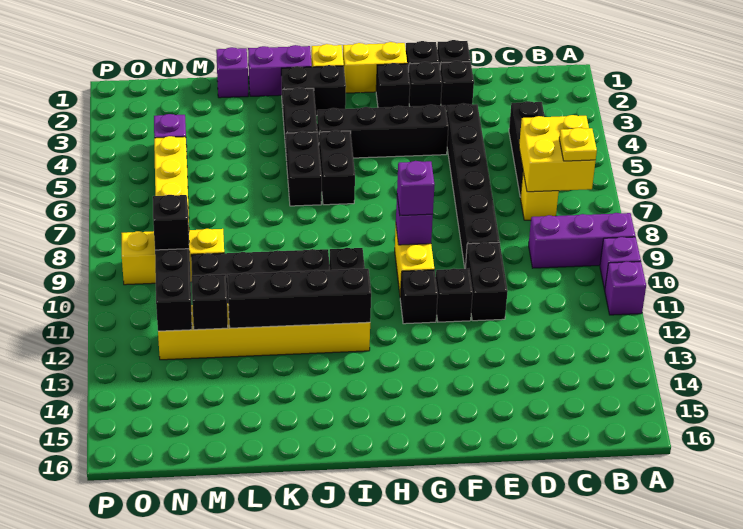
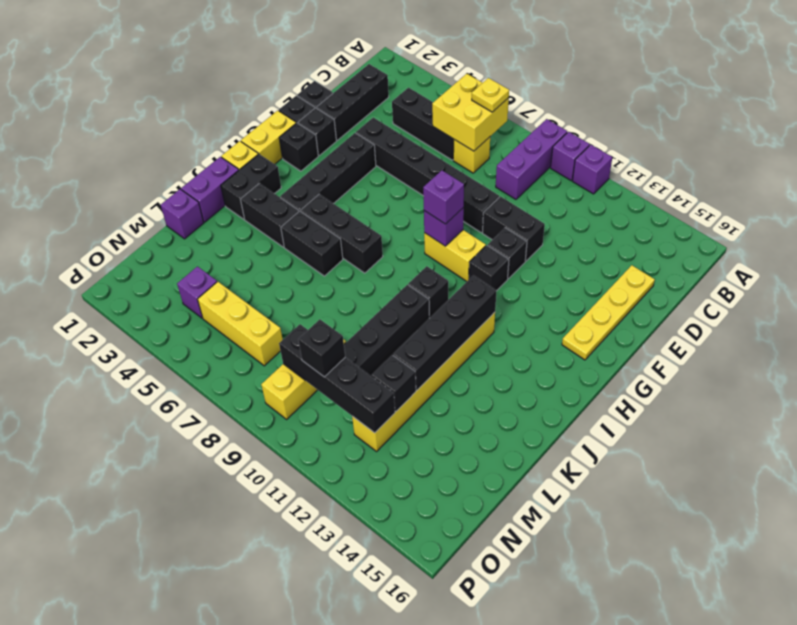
none -> yellow plate D15:G15 level 1
black brick E2 level 1 -> black brick C2:E2 level 1
black brick I5:I6 level 1 -> black brick I5:I7 level 1

